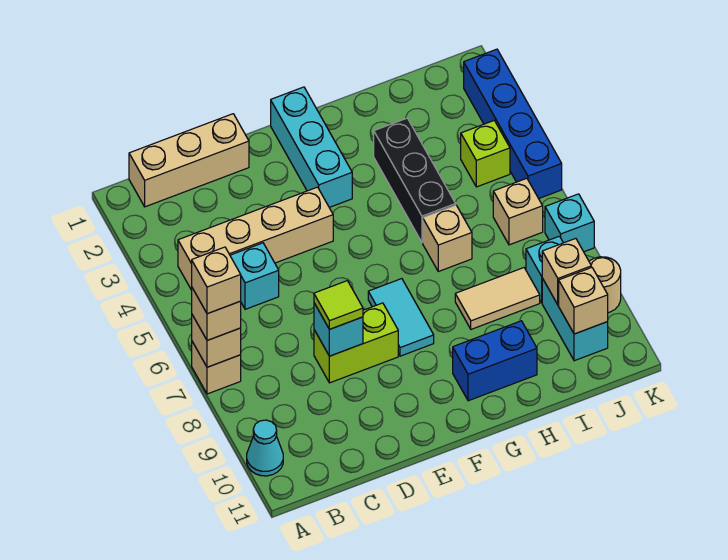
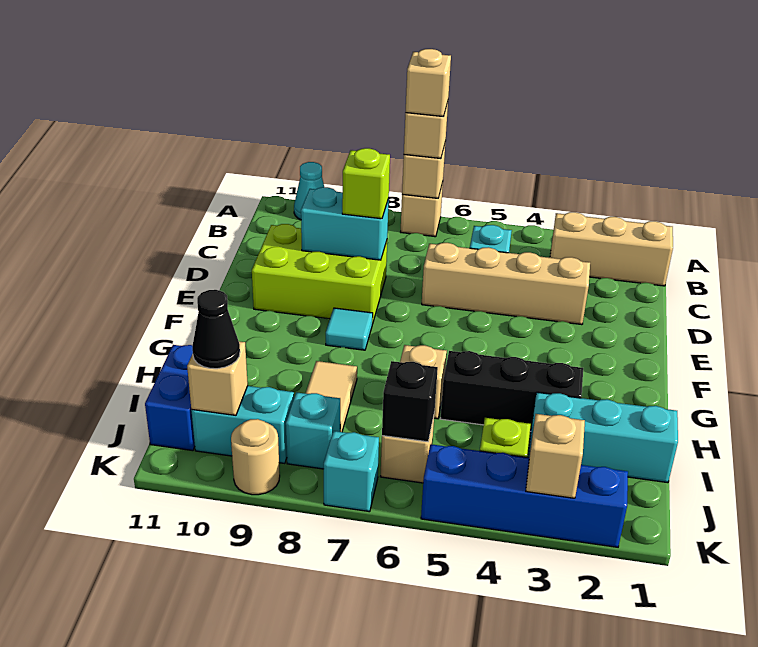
tan brick B1:D1 level 1 -> tan brick B1:B3 level 1
tan brick B4:E4 level 1 -> tan brick D3:D6 level 1
lime brick D8:E8 level 1 -> lime brick D8:E10 level 1
cyan brick D8 level 2 -> cyan brick D8:D9 level 2
lime tile D8 level 3 -> lime brick D8 level 3
cyan brick F1:F3 level 1 -> cyan brick I1:I3 level 1
cyan tile F7:F8 level 1 -> cyan tile F8 level 1
blue brick G10:H10 level 1 -> blue brick I11:J11 level 1
none -> black brick J6 level 2
tan brick J9 level 2 -> tan brick K3 level 2
none -> black cone J10 level 3

